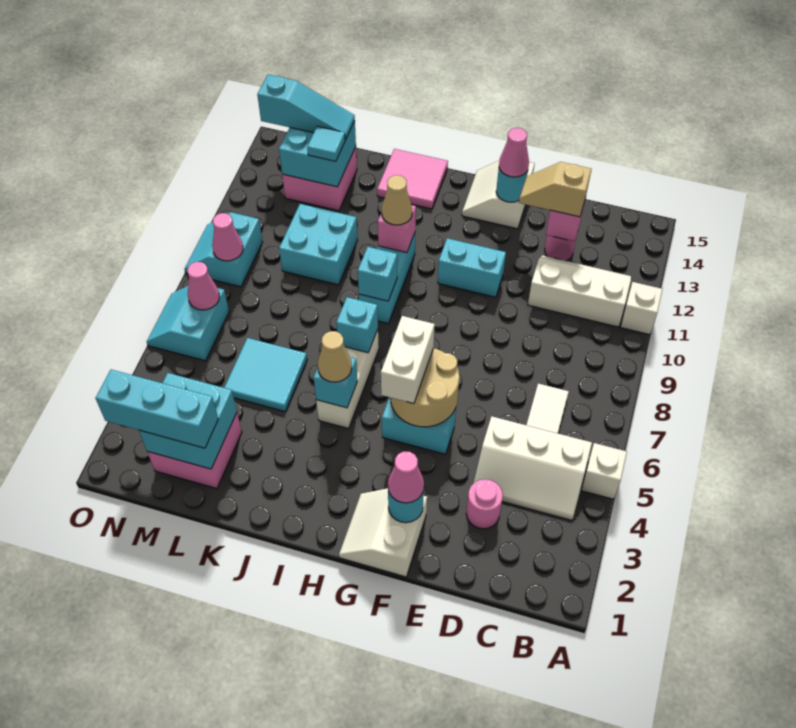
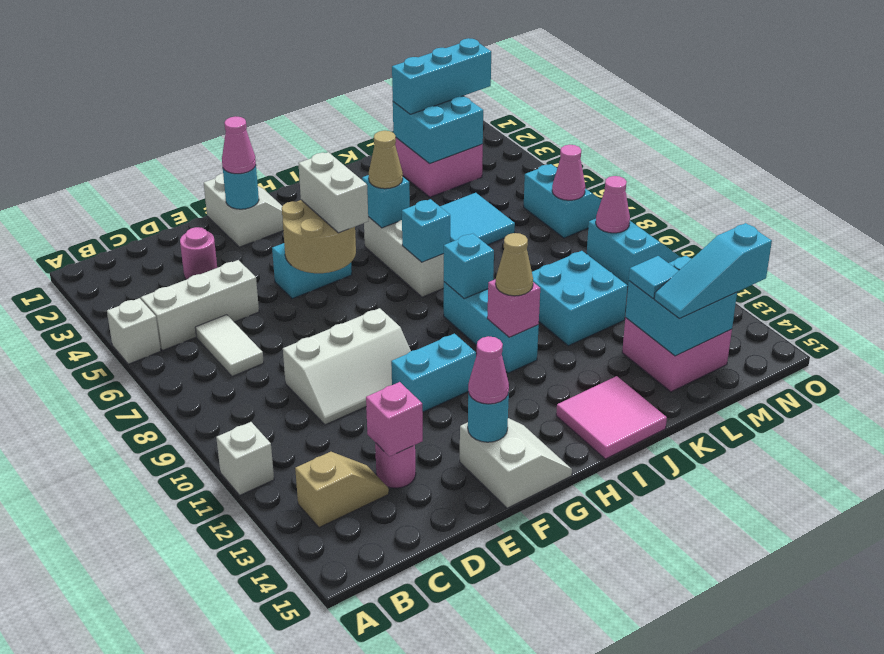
white slope B11:D12 level 1 top 11 -> white slope D9:F10 level 1 top 9
tan slope D13:E13 level 3 top D -> tan slope B13:C13 level 1 top B

